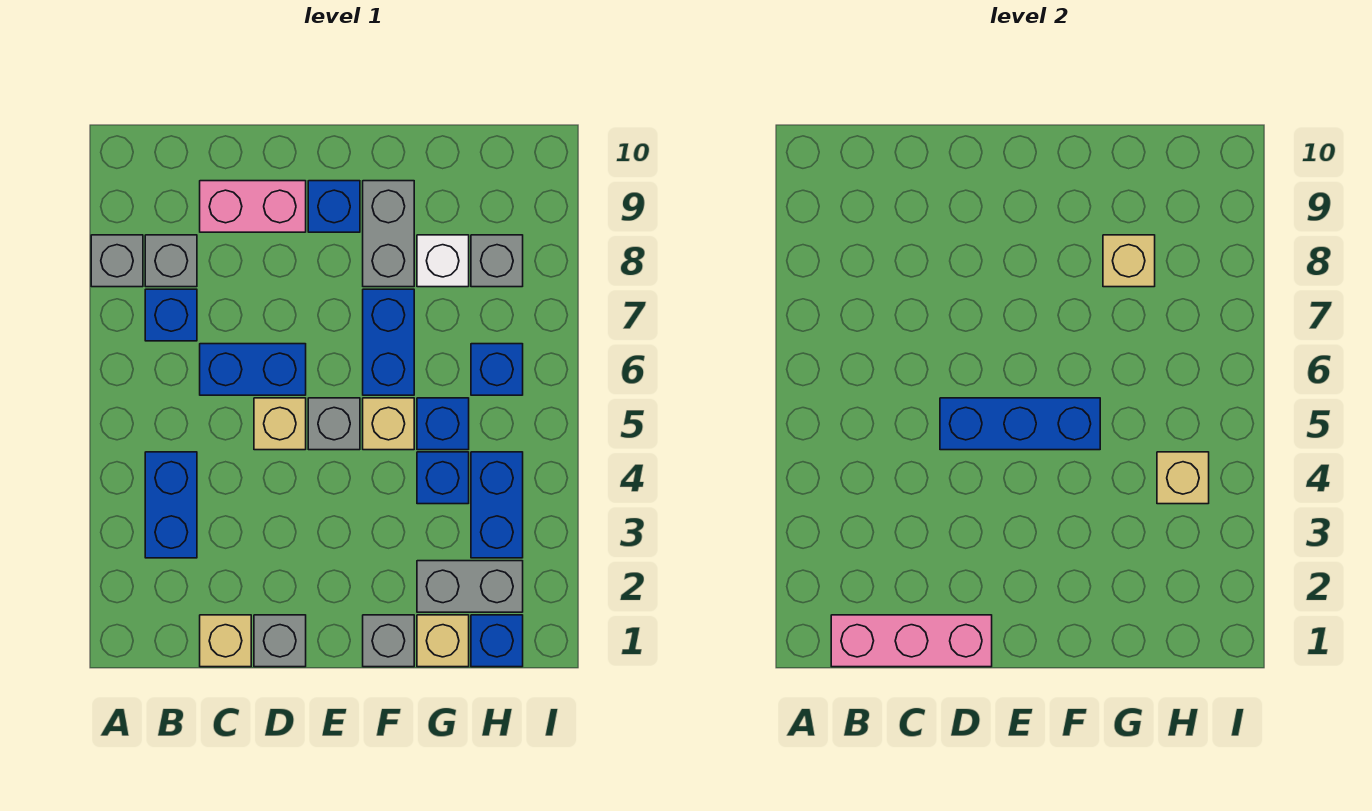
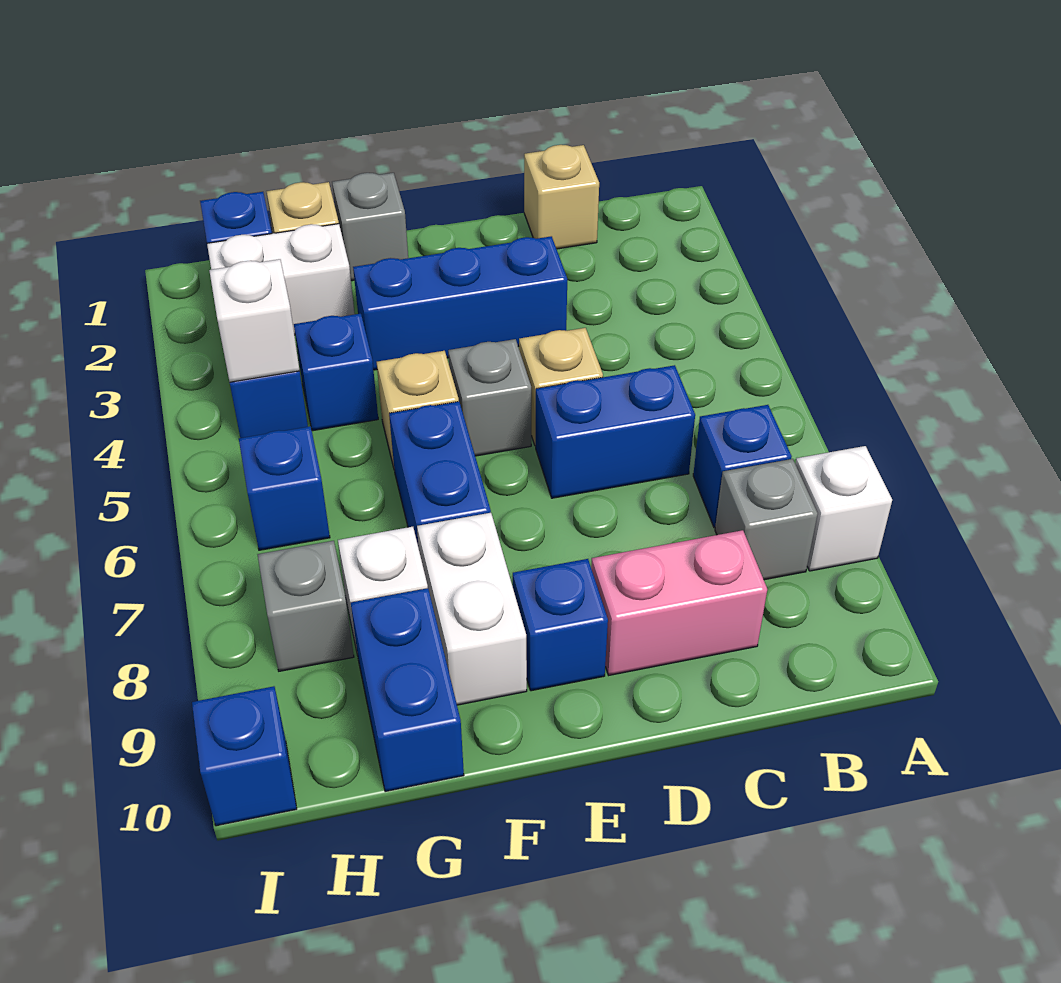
grey brick A8 level 1 -> white brick A8 level 1
pink brick B1:D1 level 2 -> none
blue brick B3:B4 level 1 -> blue brick G9:G10 level 1
grey brick D1 level 1 -> none
blue brick D5:F5 level 2 -> blue brick D3:F3 level 1
grey brick F8:F9 level 1 -> white brick F8:F9 level 1
grey brick G2:H2 level 1 -> white brick G2:H2 level 1
blue brick G5 level 1 -> blue brick I10 level 1
tan brick G8 level 2 -> none
tan brick H4 level 2 -> white brick H4 level 2

